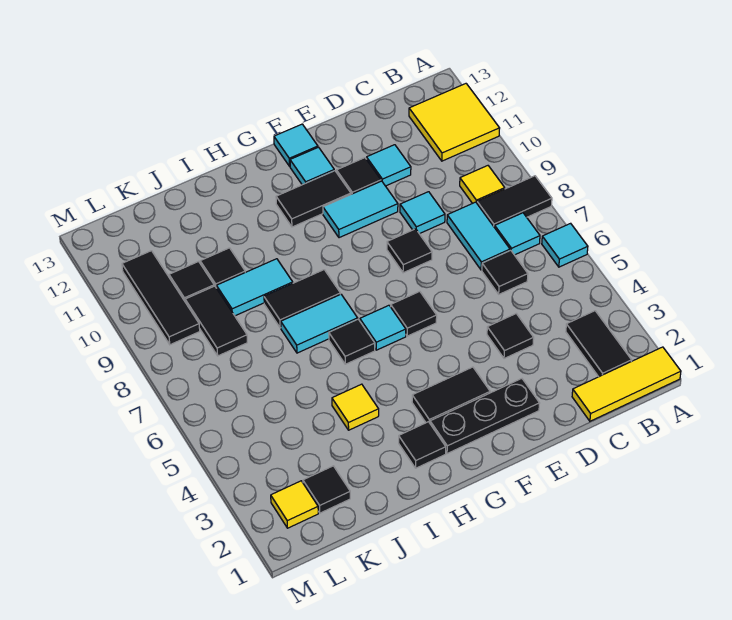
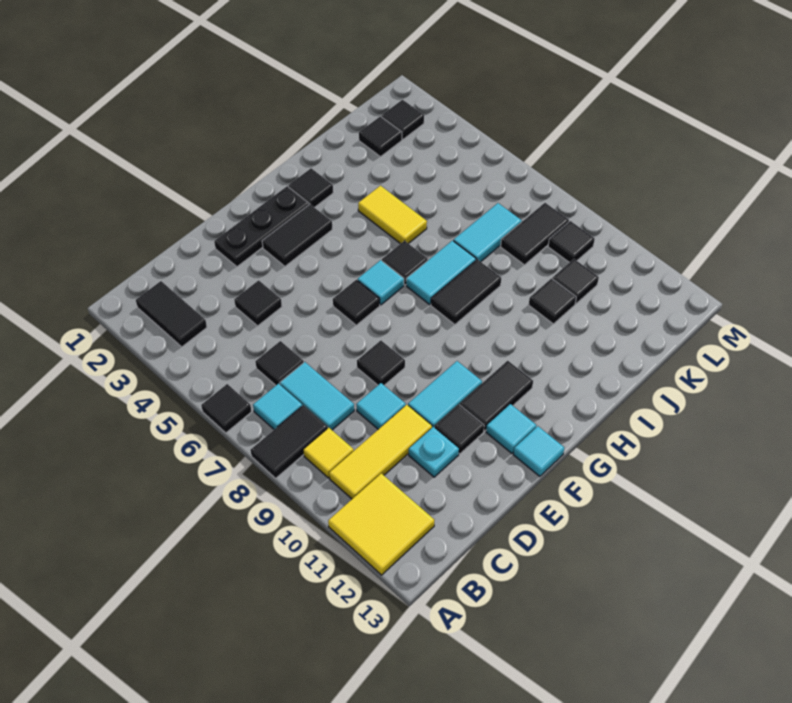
yellow tile A1:C1 level 1 -> yellow tile B10:D10 level 1
cyan tile A6 level 1 -> black tile A6 level 1
cyan tile D11 level 1 -> cyan plate D11 level 1
yellow tile I4 level 1 -> yellow tile I4:I5 level 1
cyan tile I9:J9 level 1 -> cyan tile J7:K7 level 1
black tile K8:K9 level 1 -> black tile K8:L8 level 1
yellow tile L2 level 1 -> black tile L2 level 1
black tile L9:L11 level 1 -> black tile L9 level 1

